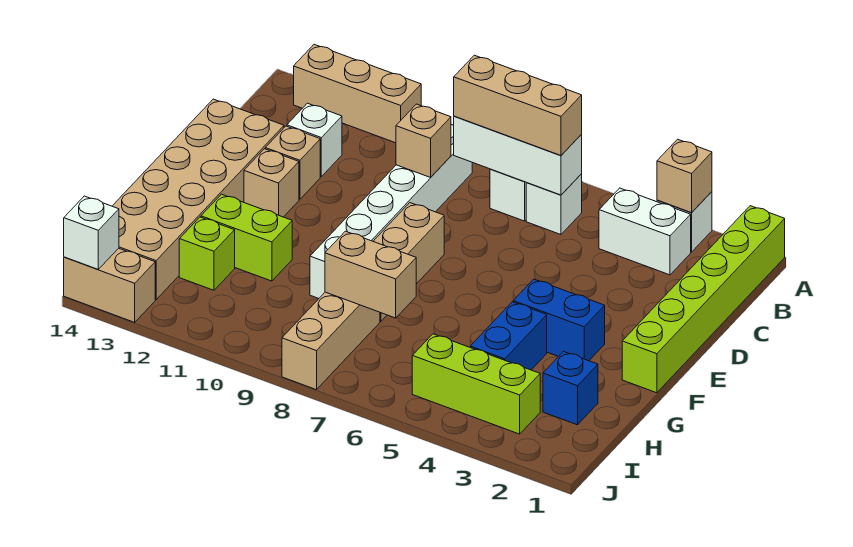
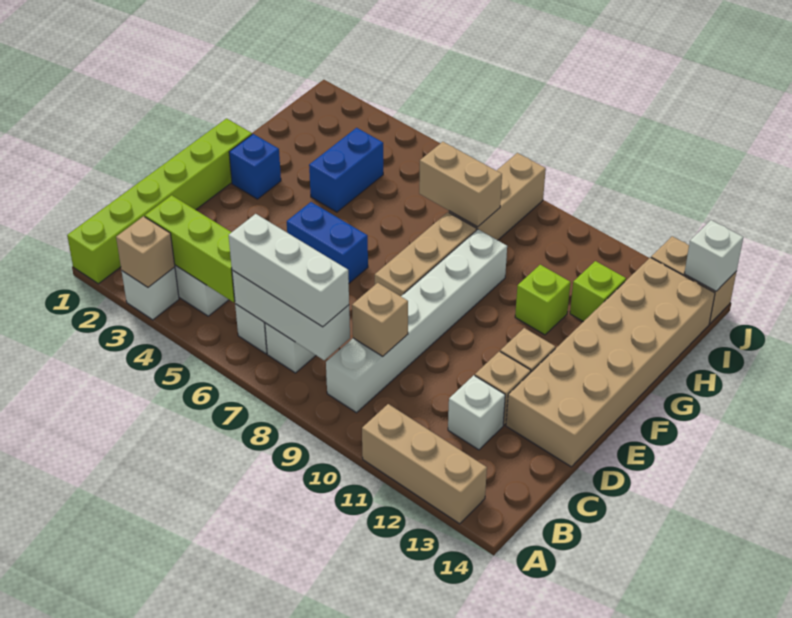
tan brick B6:B8 level 3 -> white brick B6:B8 level 3
blue brick F3:F4 level 1 -> blue brick E5:E6 level 1
lime brick G11:G12 level 1 -> lime brick G11 level 1
blue brick H2 level 1 -> blue brick F2 level 1
lime brick I3:I5 level 1 -> lime brick B3:B5 level 2

